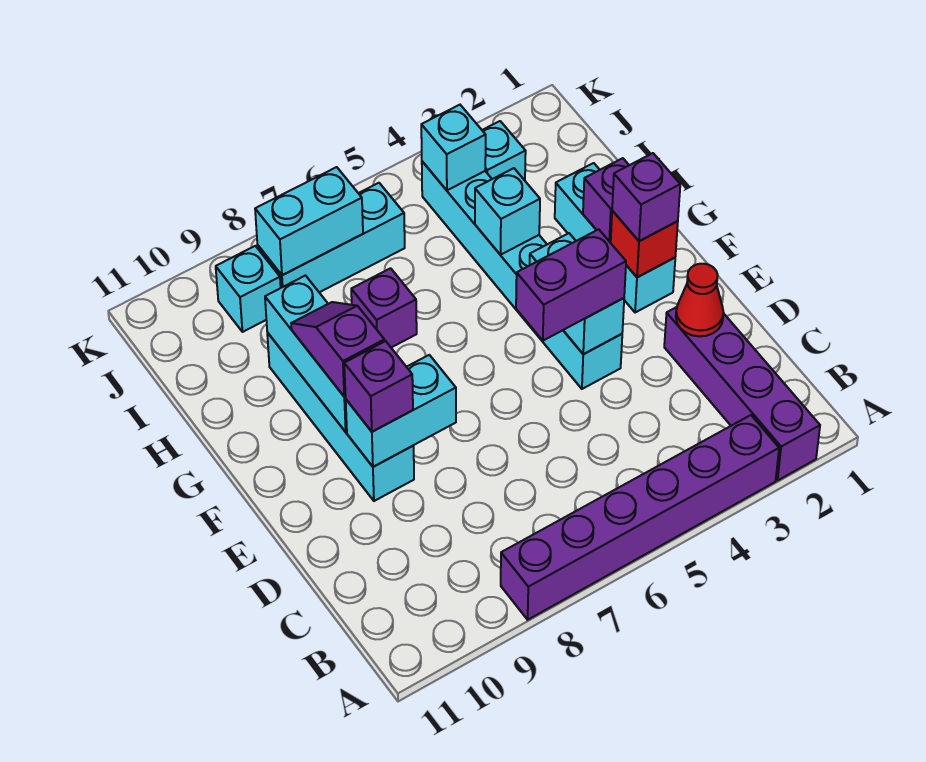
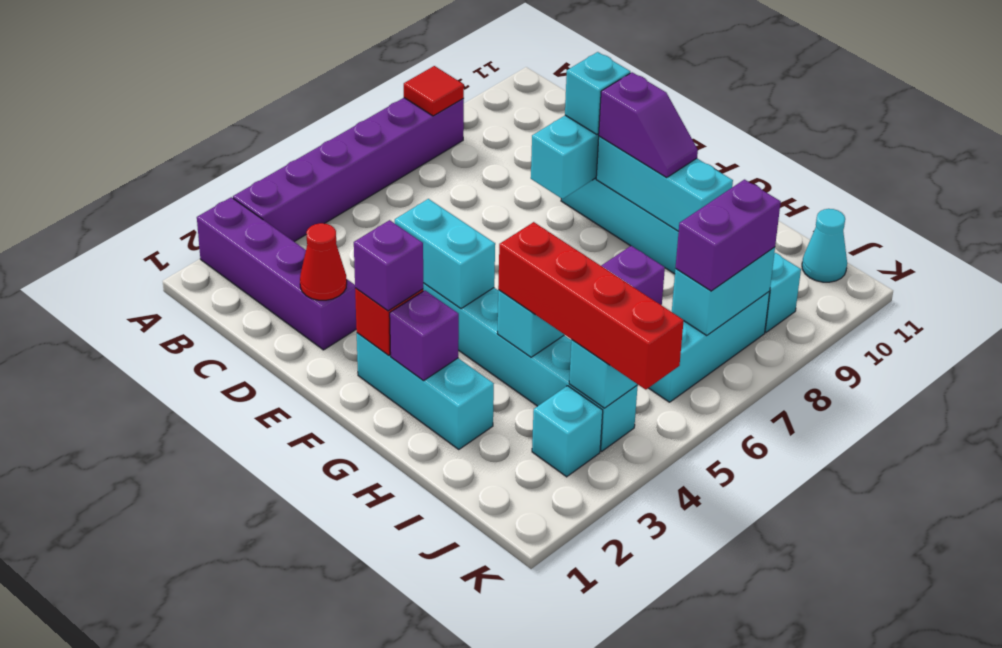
none -> red tile A8 level 2
purple brick E4:E5 level 3 -> purple brick J7:J8 level 3
purple brick E9 level 3 -> cyan brick E9 level 3
none -> red brick H4:K4 level 3
none -> cyan cone J11 level 1

